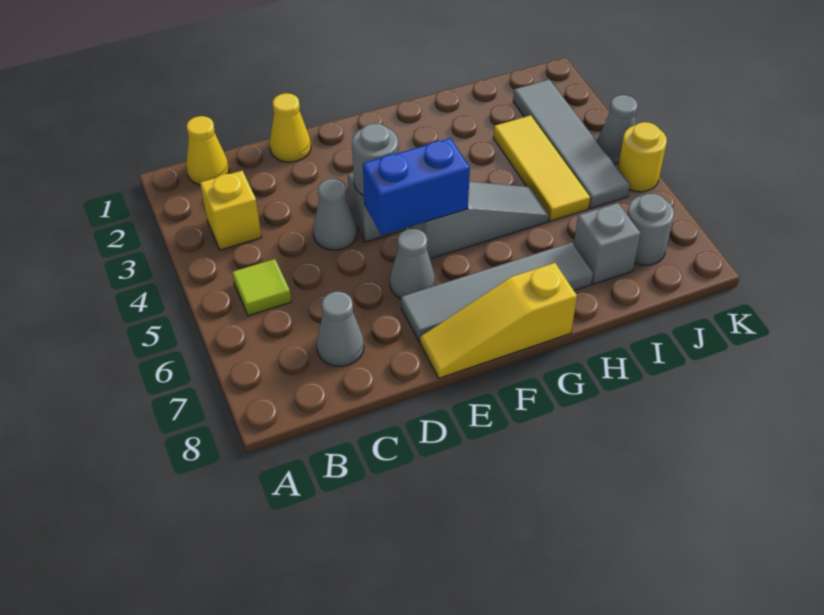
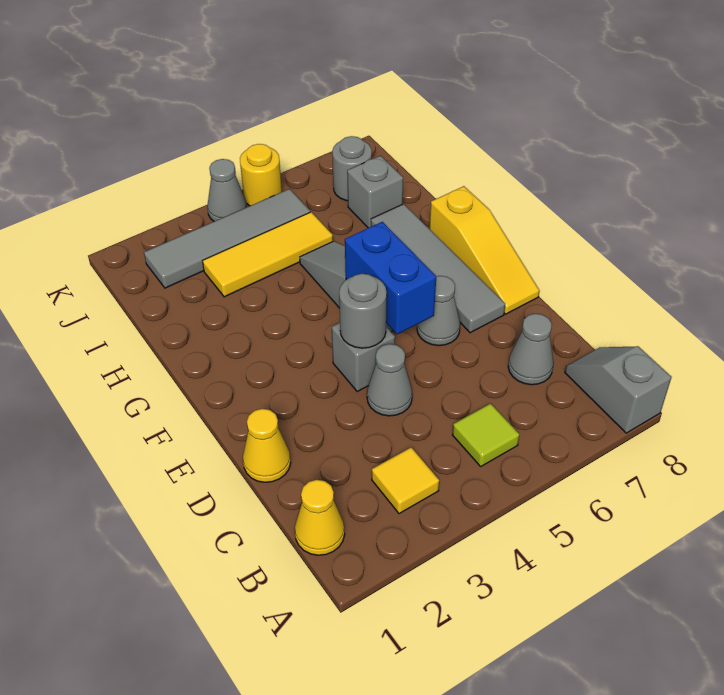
none -> grey slope A8:B8 level 1 top A
yellow brick B3 level 1 -> yellow tile B3 level 1

